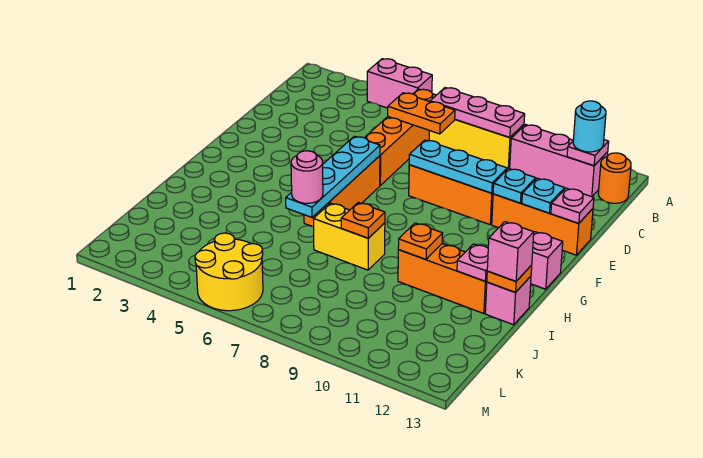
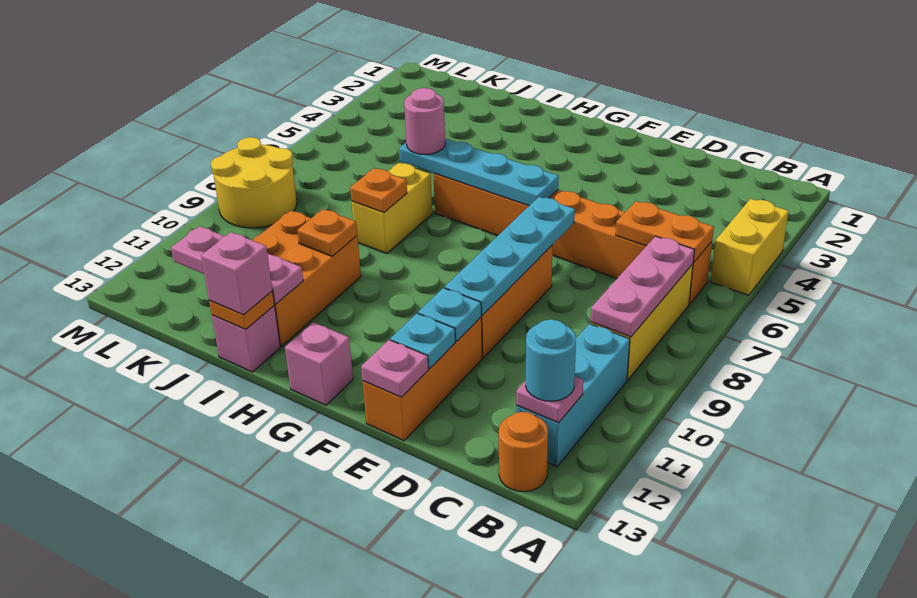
pink brick A4:A5 level 1 -> yellow brick A4:A5 level 1
pink brick B10:B12 level 1 -> cyan brick B10:B12 level 1
orange plate C6:C7 level 2 -> orange plate B6:C6 level 2
cyan plate E8:E10 level 2 -> cyan plate E7:E10 level 2
orange brick I10:I12 level 1 -> orange brick I10:J12 level 1
pink plate I12 level 2 -> pink plate I12:K12 level 2
yellow round brick L5:M6 level 1 -> yellow round brick L8:M9 level 1

